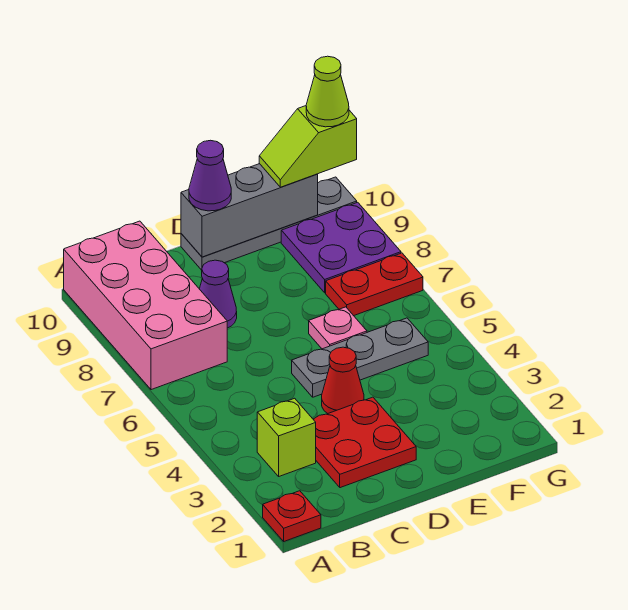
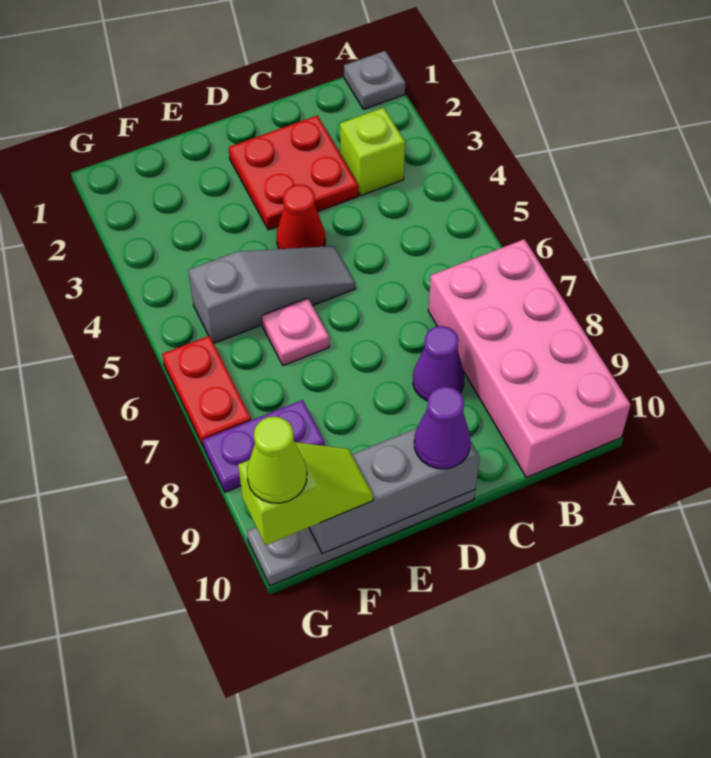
red plate A1 level 1 -> grey plate A1 level 1
grey plate D5:F5 level 1 -> grey slope D5:F5 level 1 top F
red plate F7:G7 level 1 -> red plate G6:G7 level 1
purple plate F8:G9 level 1 -> purple plate F8:G8 level 1

